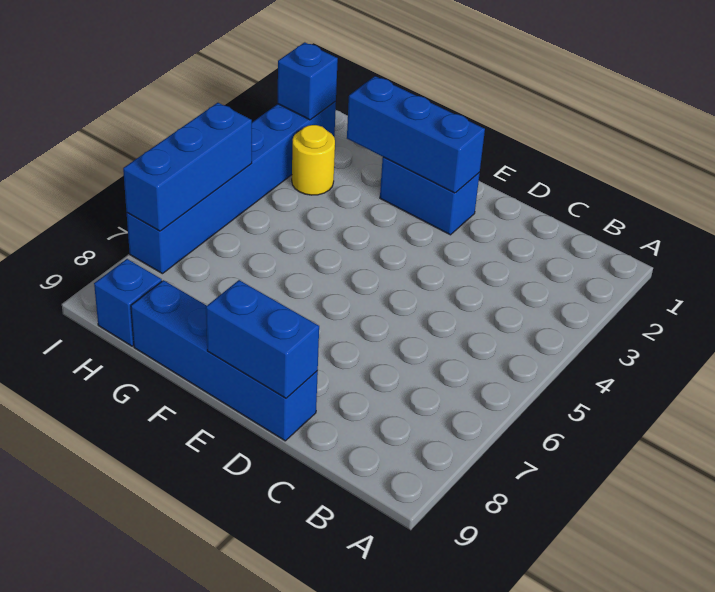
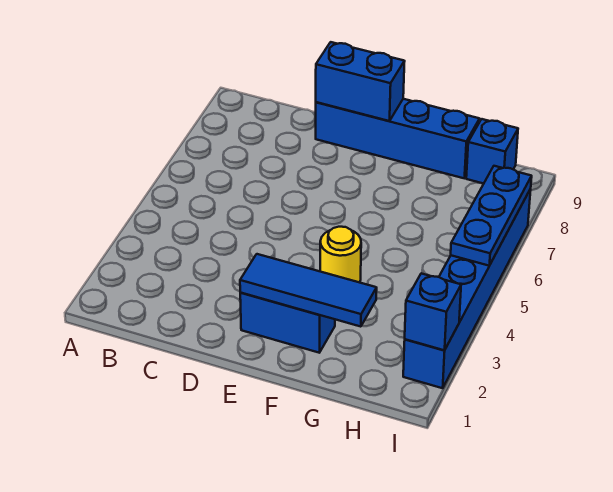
blue brick E2:G2 level 2 -> blue tile E2:G2 level 2
yellow round brick H3 level 1 -> yellow round brick F4 level 1
blue brick I5:I7 level 2 -> blue plate I5:I7 level 2

